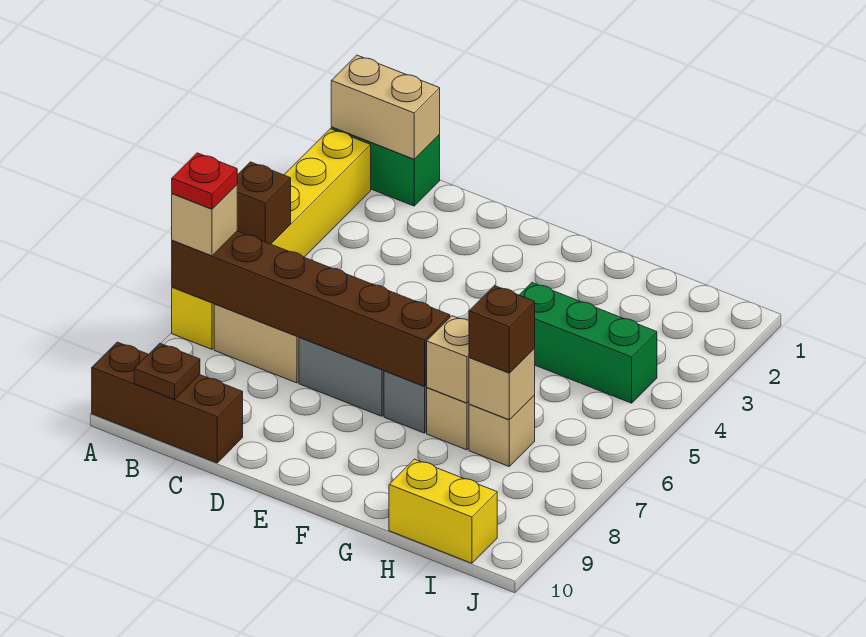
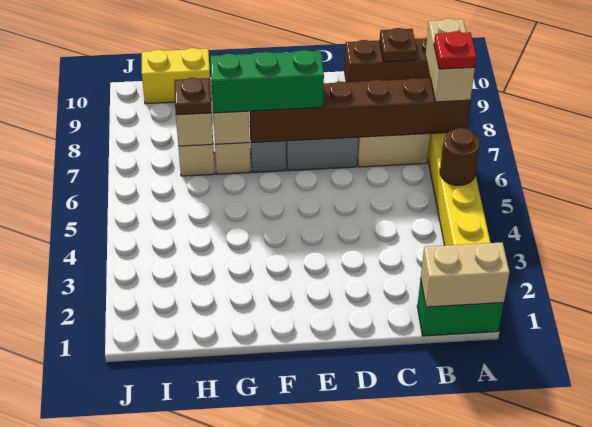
brown brick A5 level 2 -> brown round brick A5 level 2
tan brick A7 level 3 -> tan brick A7:A8 level 3
green brick G4:I4 level 1 -> green brick E7:G7 level 3
brown brick H7 level 3 -> brown plate H7 level 3

